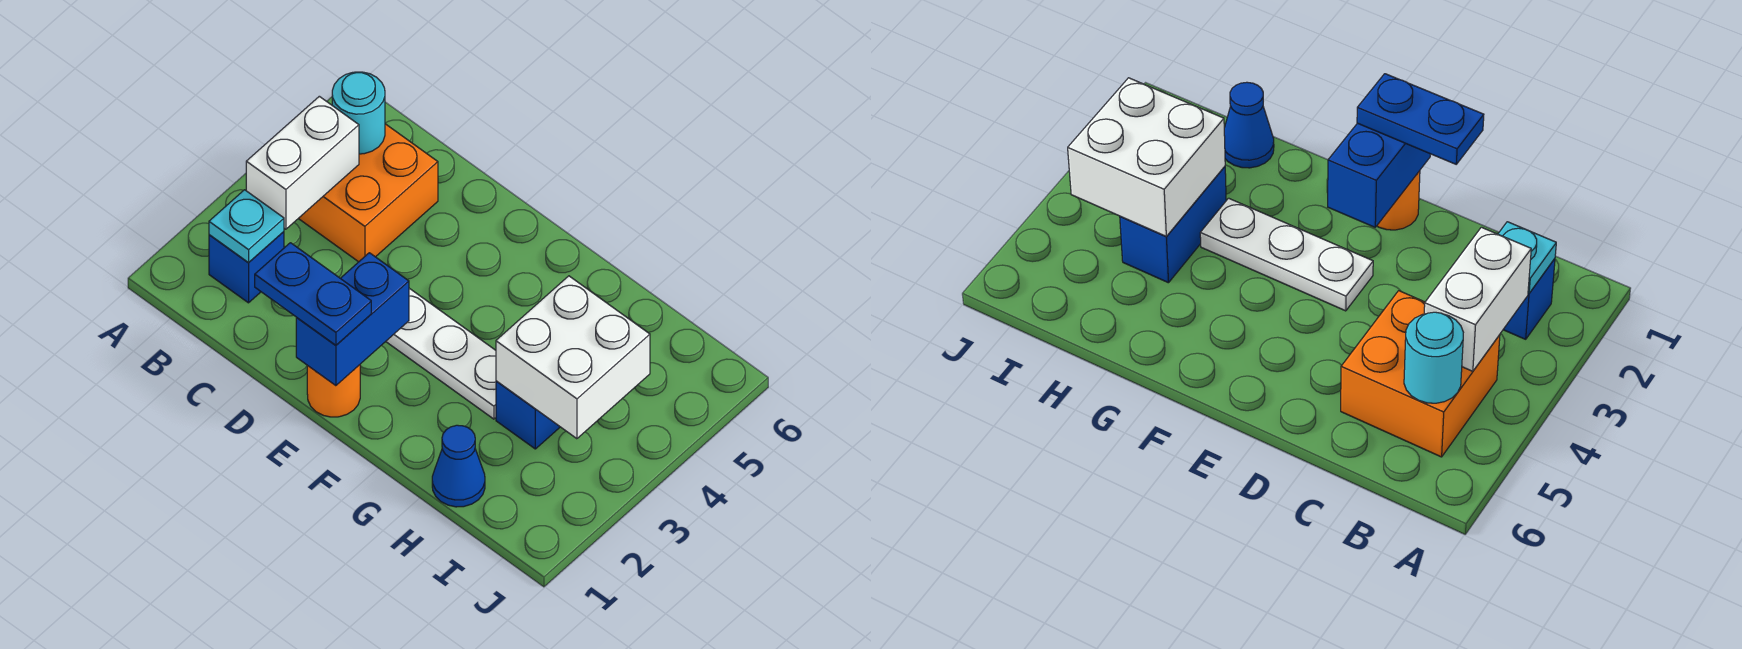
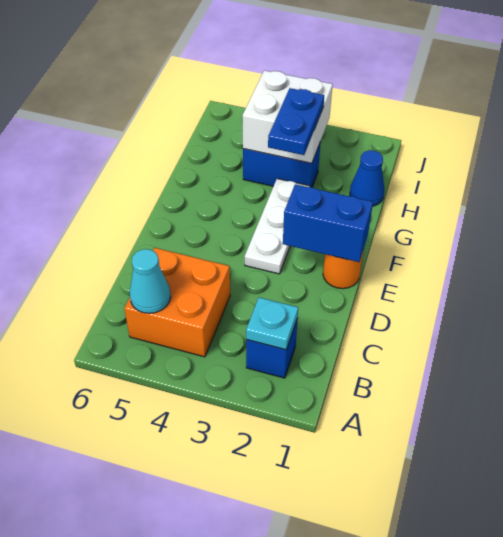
white brick B3:B4 level 2 -> none
cyan round brick B5 level 2 -> cyan cone B5 level 2
blue plate D1:E1 level 3 -> blue plate G3:H3 level 3

